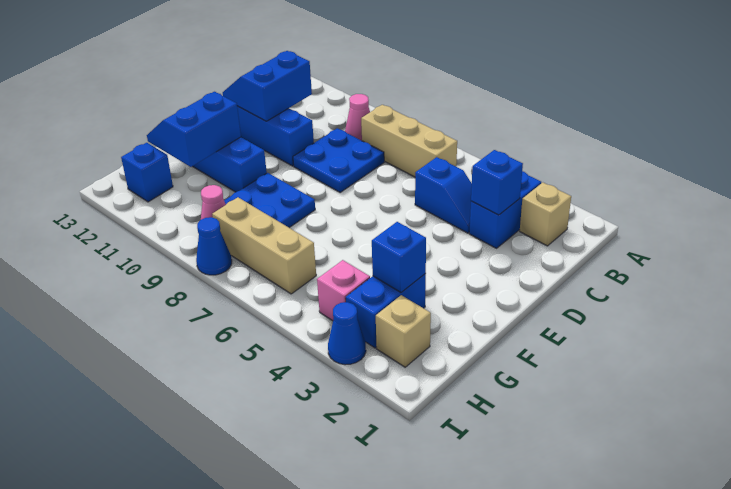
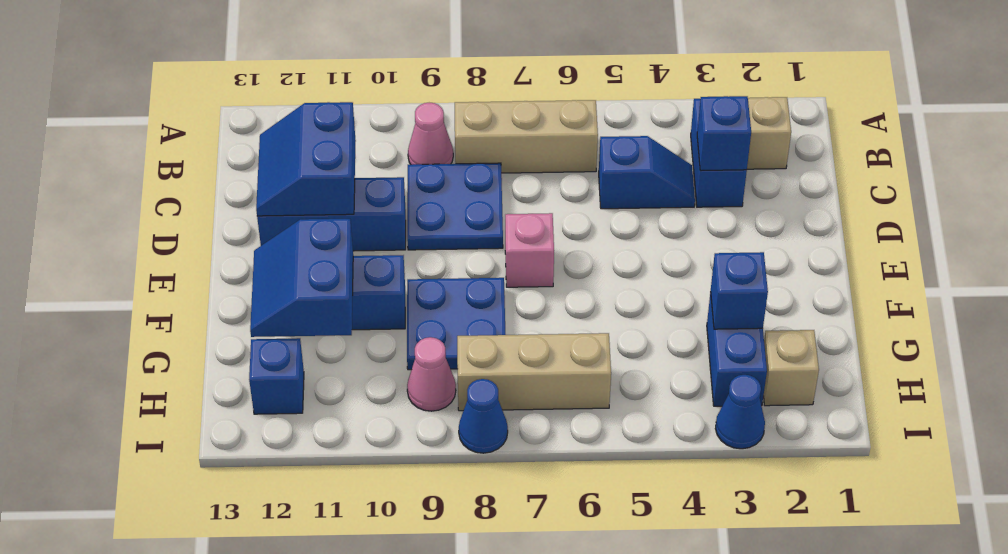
pink brick H4 level 1 -> pink brick E7 level 1

